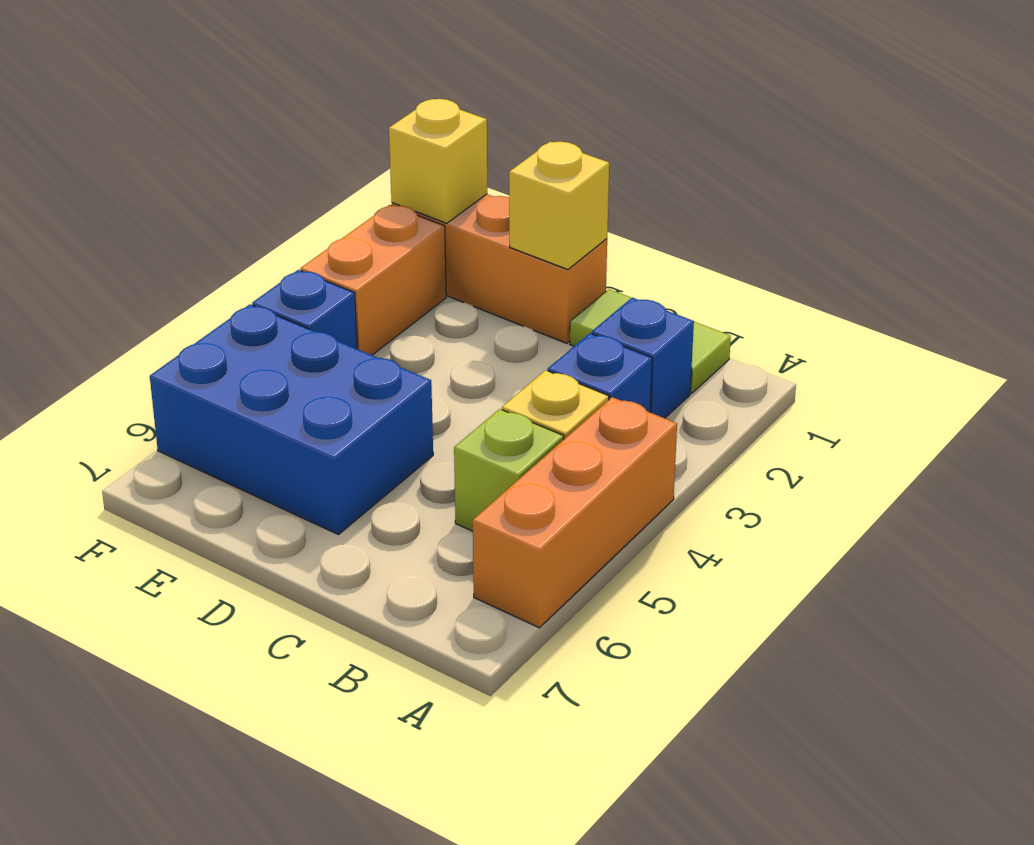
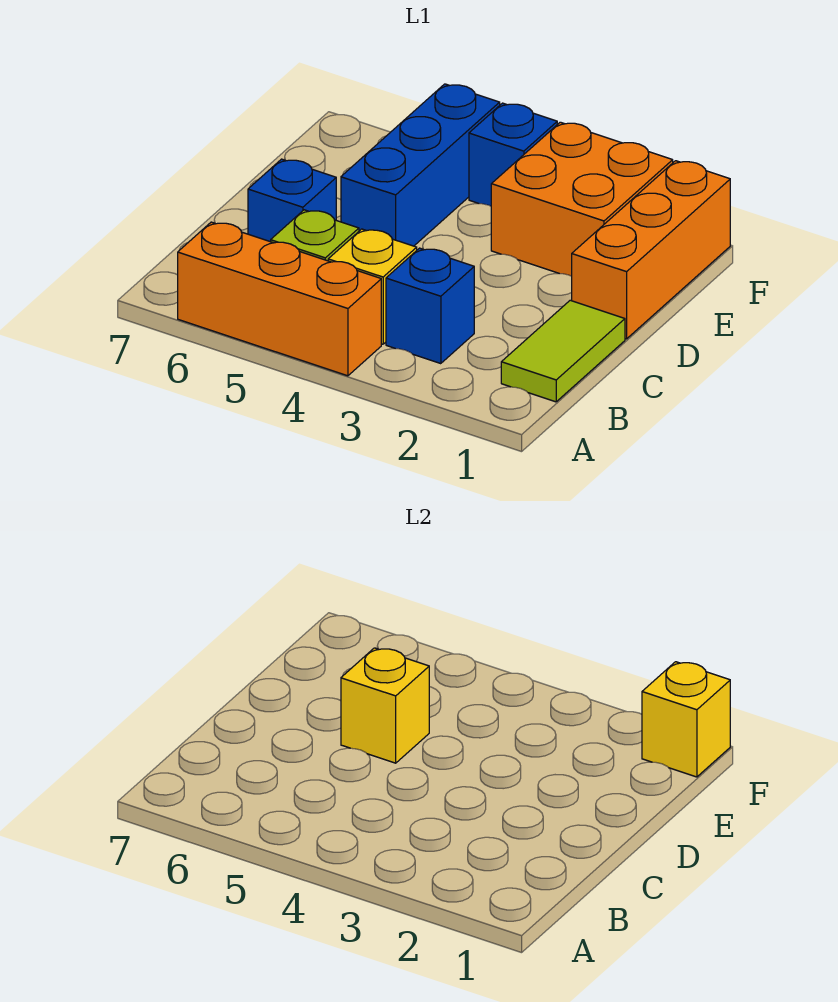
blue brick B2 level 1 -> blue brick C6 level 1
yellow brick D1 level 2 -> yellow brick D5 level 2
blue brick D5:F6 level 1 -> blue brick D5:F5 level 1
orange brick F2:F3 level 1 -> orange brick E2:F3 level 1

